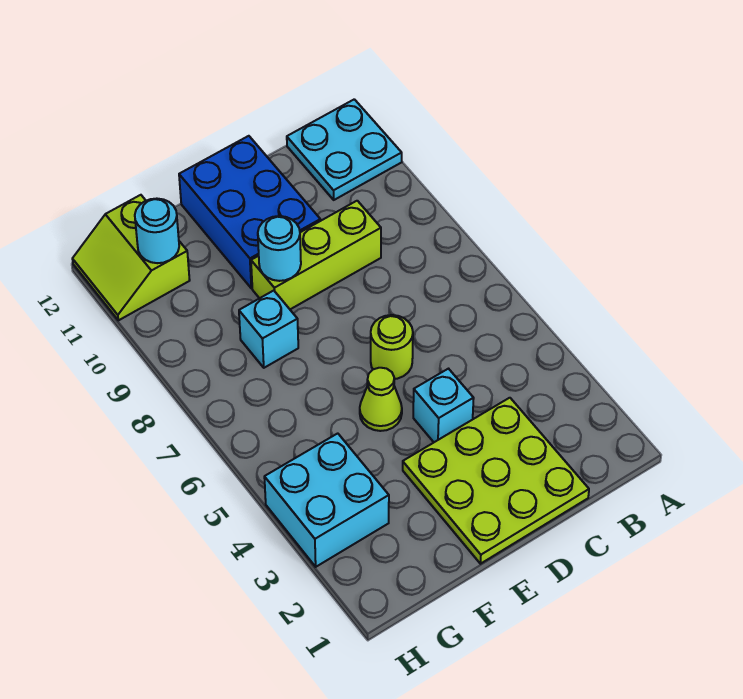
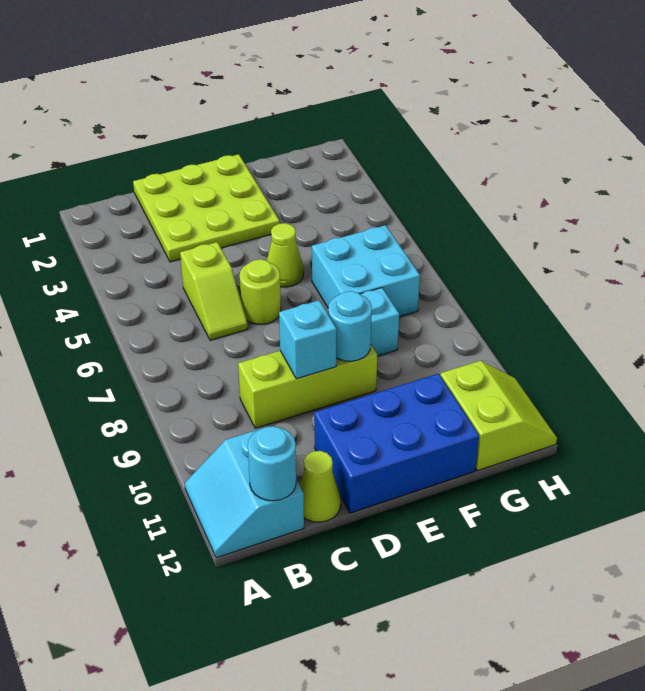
cyan plate A11:B12 level 1 -> cyan slope A11:B12 level 1 top B
none -> lime slope C5:C6 level 1 top 5
none -> lime cone C12 level 1
cyan brick D4 level 1 -> cyan brick D9 level 2
blue brick D10:E12 level 1 -> blue brick D11:F12 level 1
cyan brick G3:H4 level 1 -> cyan brick F6:G7 level 1
cyan round brick G11 level 2 -> cyan round brick B12 level 2

